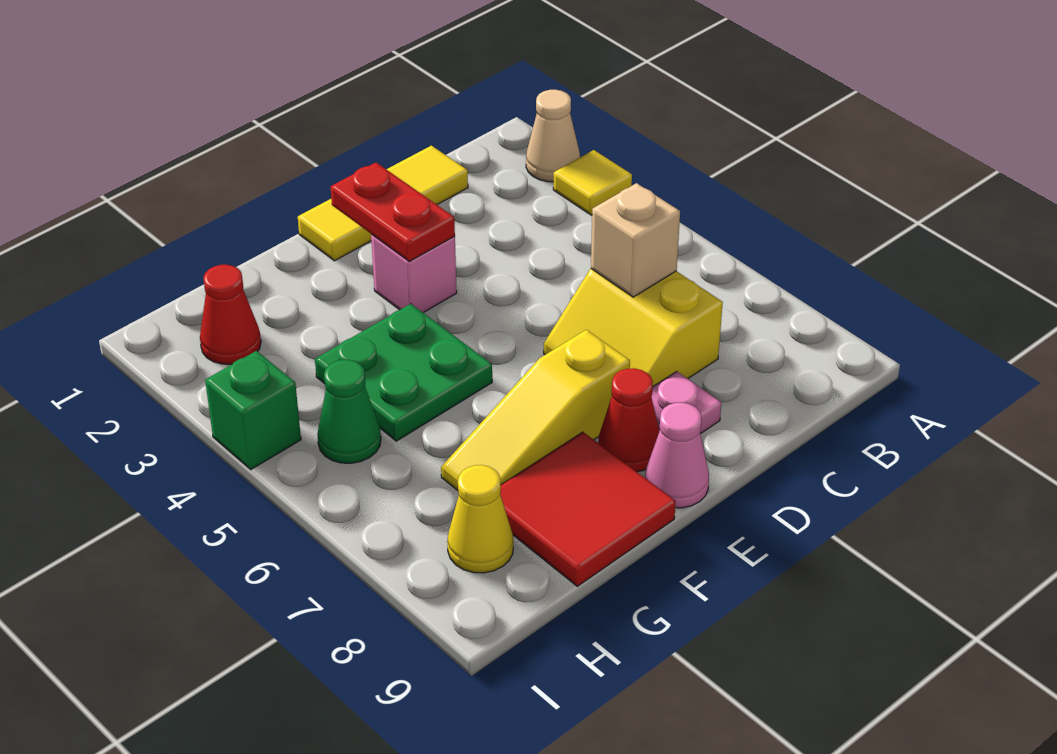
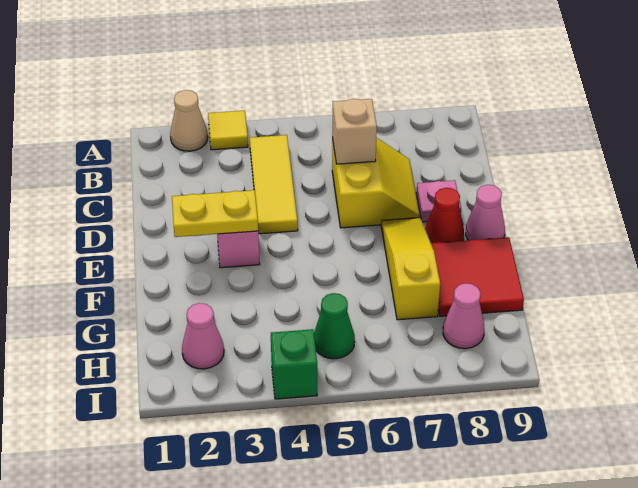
yellow tile C1:E1 level 1 -> yellow tile B4:D4 level 1
yellow slope C6:D7 level 1 top C -> yellow slope C6:D7 level 1 top 6
red plate E2:E3 level 2 -> yellow plate E2:E3 level 2
yellow slope E7:G7 level 1 top E -> yellow slope E7:G7 level 1 top G
green plate F4:G5 level 1 -> none
red cone H2 level 1 -> pink cone H2 level 1
yellow cone H8 level 1 -> pink cone H8 level 1

